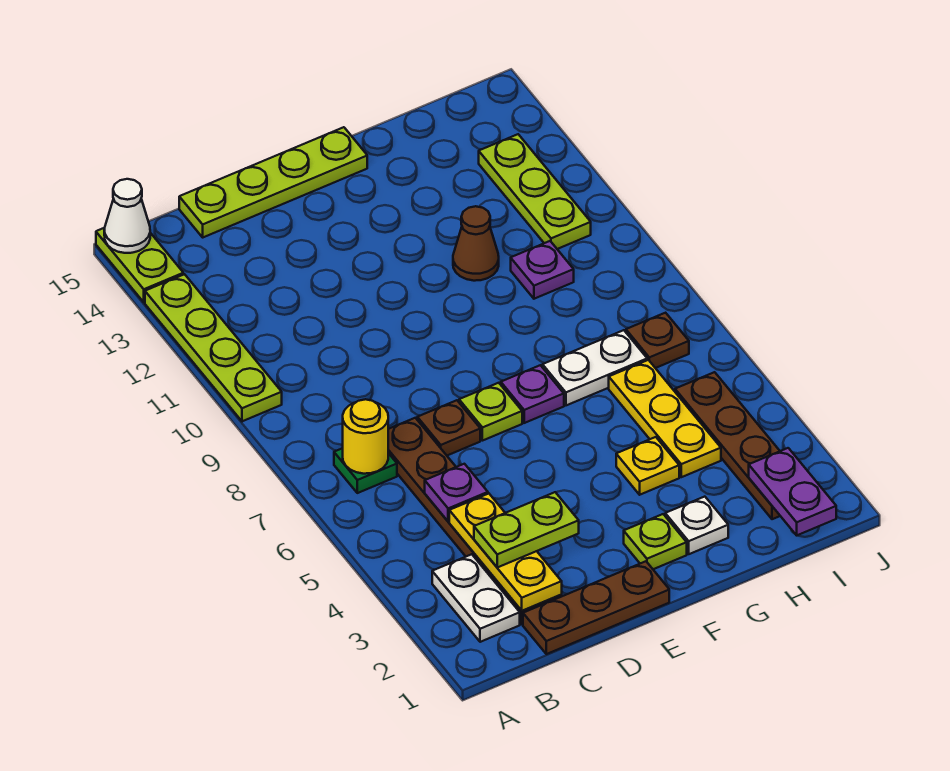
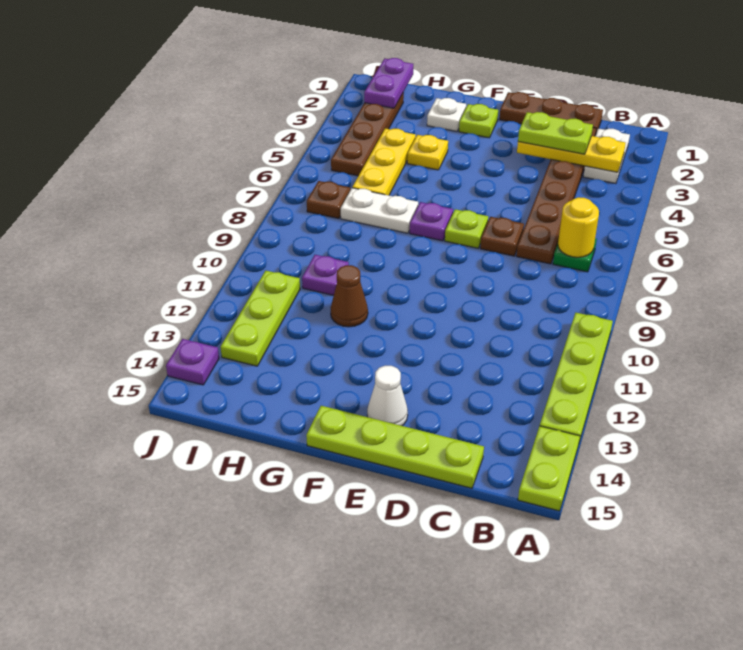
white cone A15 level 2 -> white cone E14 level 1
yellow plate C2:C4 level 2 -> yellow plate B3:D3 level 2
purple plate C5 level 2 -> purple plate J14 level 1

